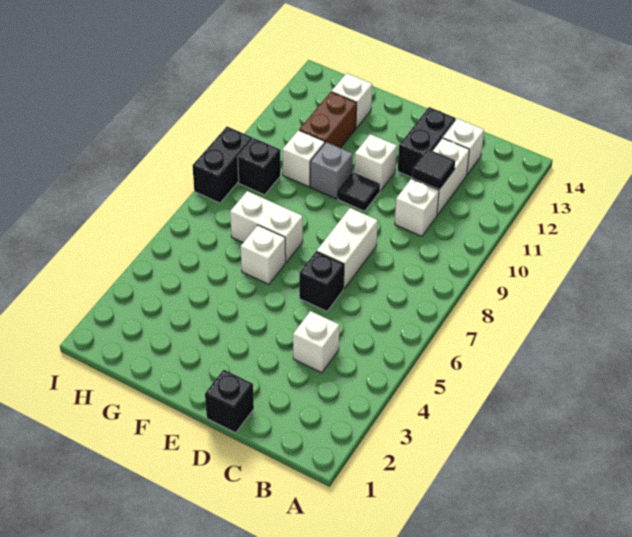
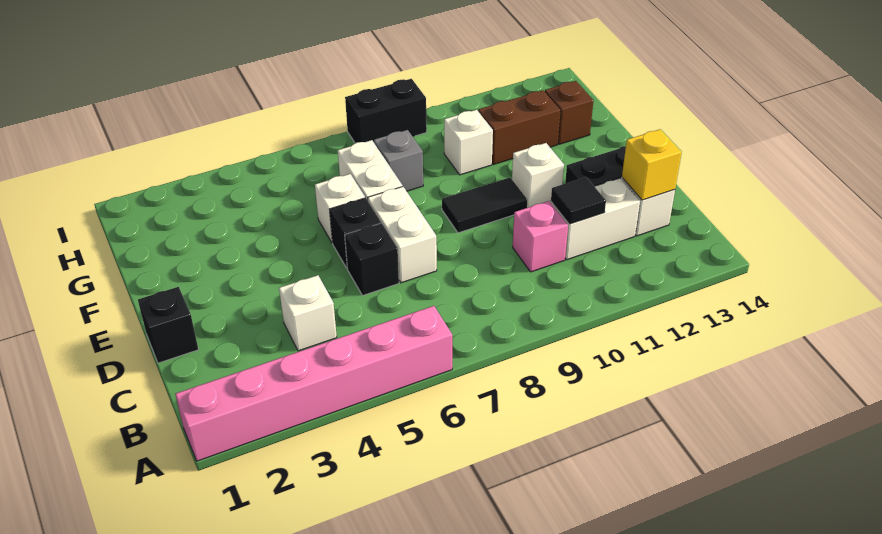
none -> pink brick A1:A6 level 1
white brick C10 level 1 -> pink brick C10 level 1
none -> yellow brick C13 level 2
white brick D7:D8 level 1 -> white brick D7:E7 level 1
black tile E10 level 1 -> black tile E9:E10 level 1
grey brick F10 level 1 -> grey brick G8 level 1
white brick G13 level 1 -> brown brick G13 level 1
black brick H9 level 1 -> black brick E6 level 1

